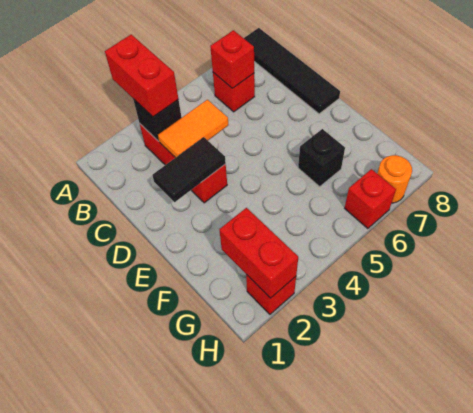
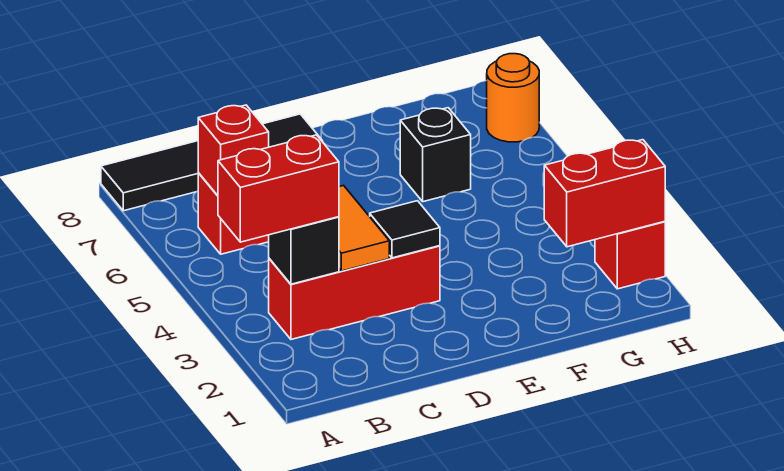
black tile D2:D3 level 2 -> black tile D3 level 2
red brick H6 level 1 -> none

